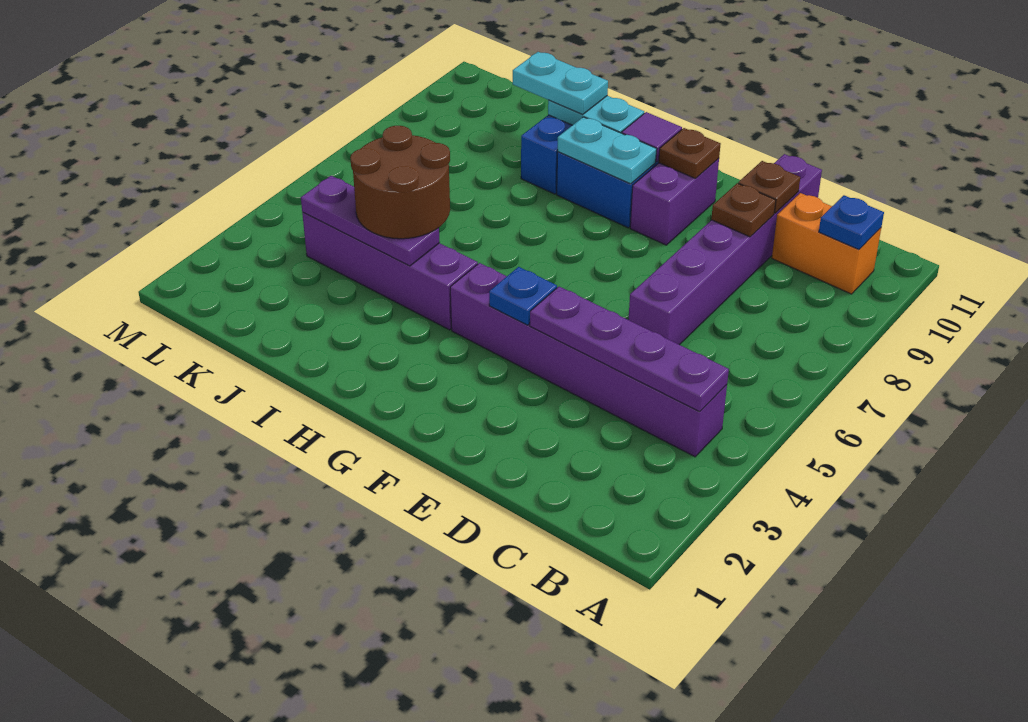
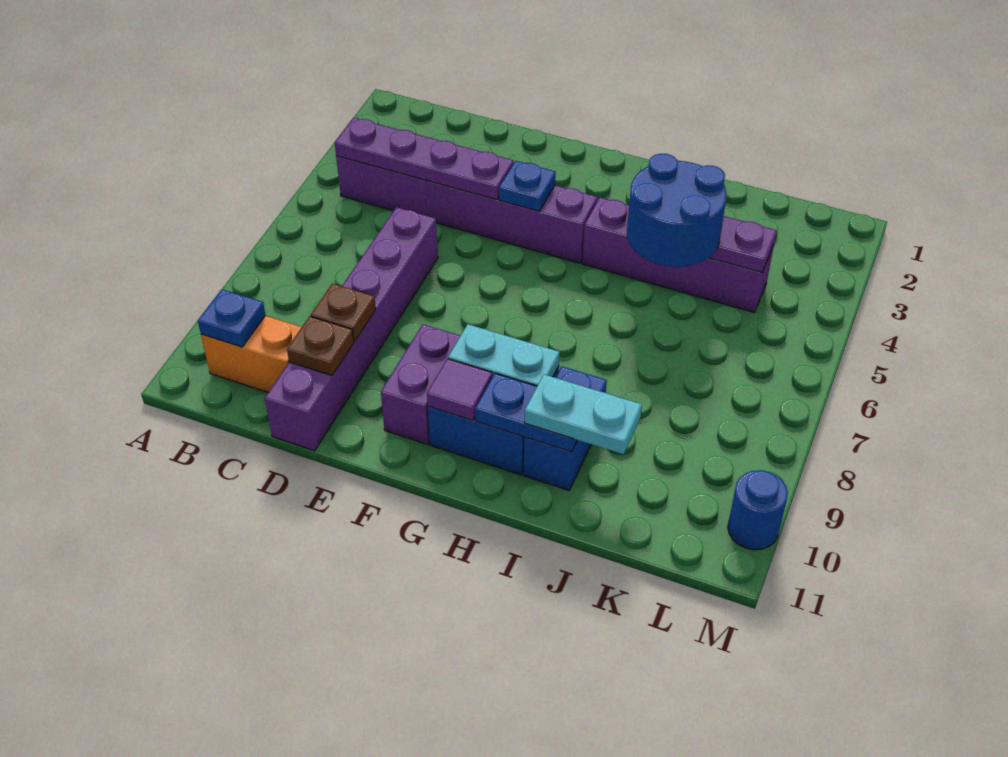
brown plate F10 level 2 -> none
cyan plate H10:I10 level 2 -> blue plate H10:I10 level 2
brown round brick I4:J5 level 3 -> blue round brick I4:J5 level 3
none -> blue round brick M10 level 1

